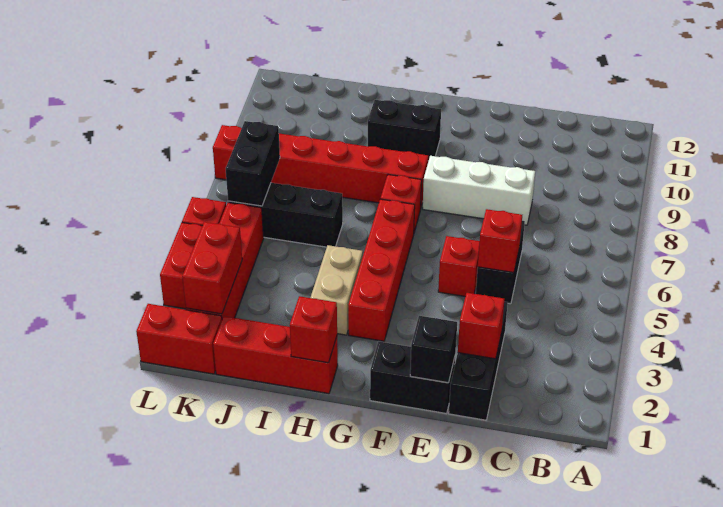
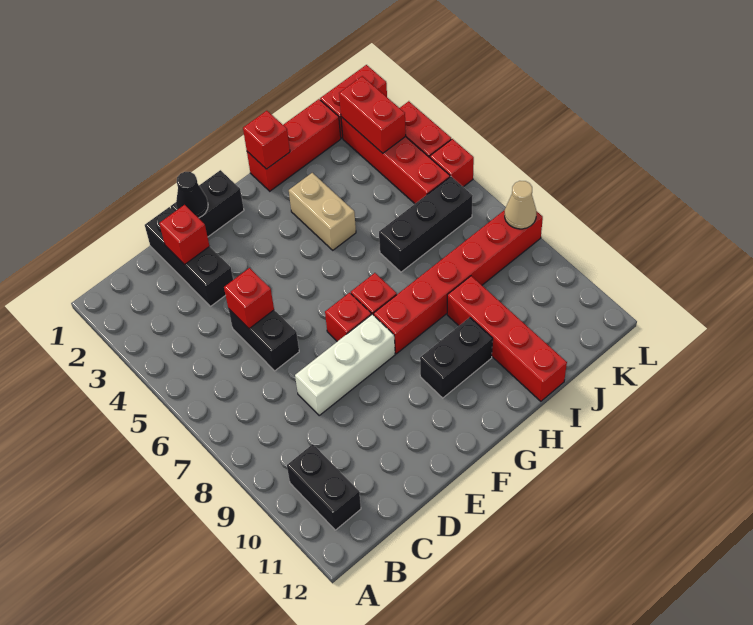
black brick E1 level 2 -> black cone E1 level 2
red brick E5 level 1 -> red brick F7 level 1
red brick G3:G6 level 1 -> red brick I9:I12 level 1
black brick K6:K7 level 2 -> black brick B10:B11 level 1
none -> tan cone L8 level 2

